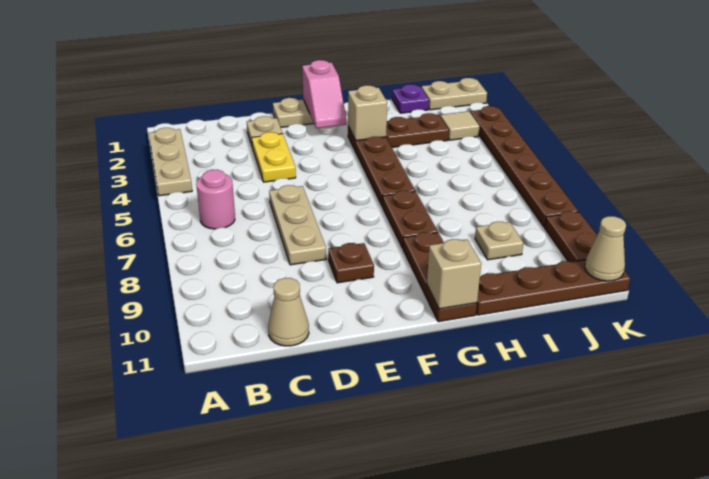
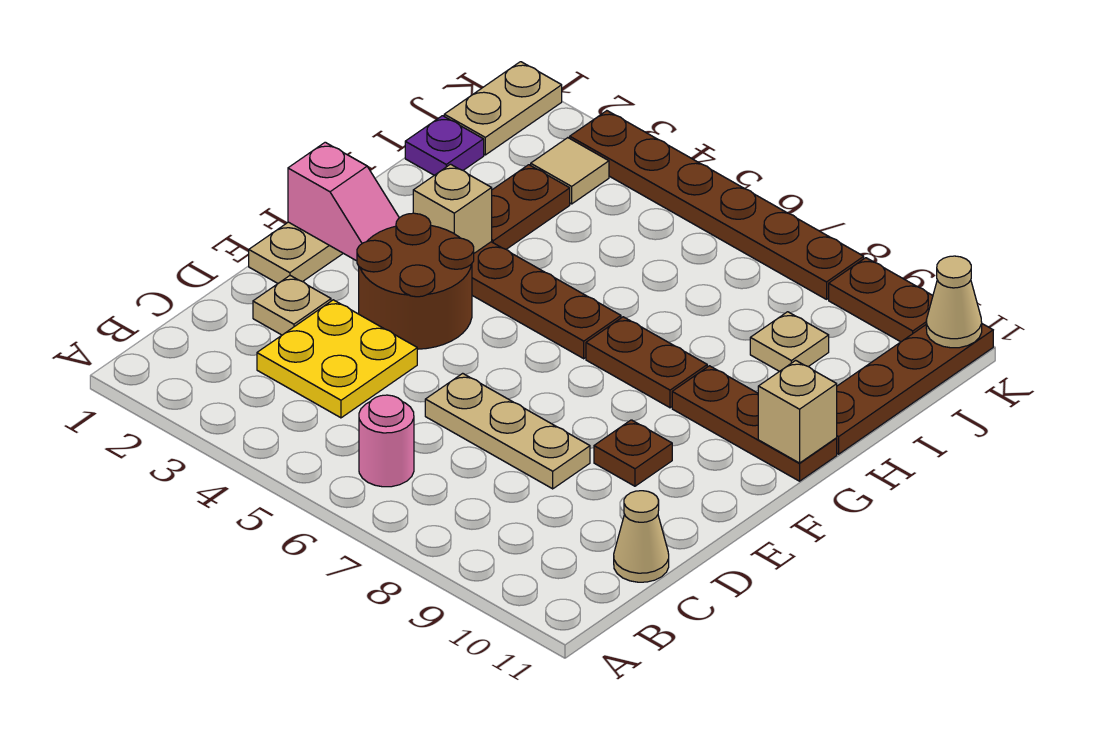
tan plate A2:A4 level 1 -> none
yellow plate D3:D4 level 1 -> yellow plate C3:D4 level 1
none -> brown round brick E3:F4 level 1

